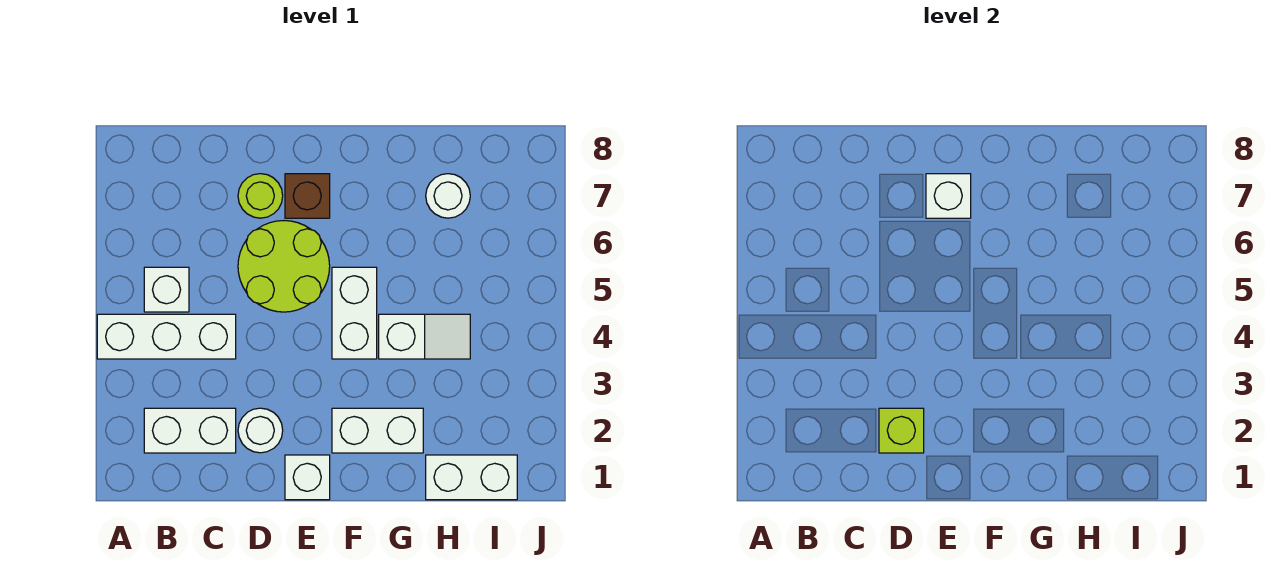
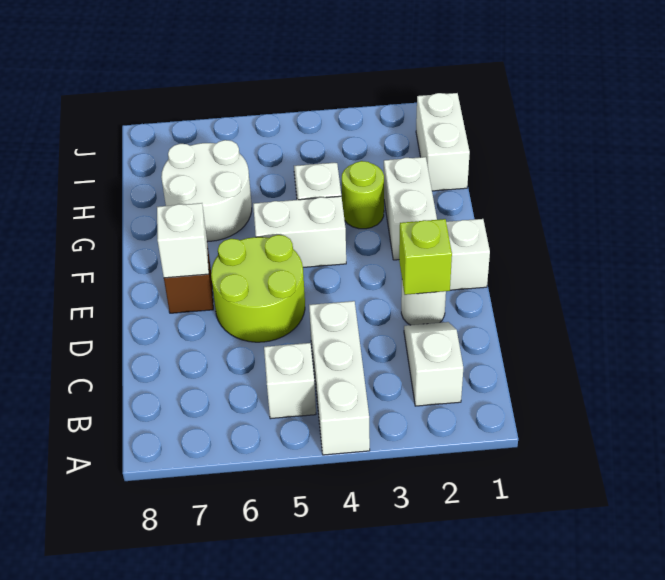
white brick B2:C2 level 1 -> white slope B2:C2 level 1 top B
lime round brick D7 level 1 -> lime round brick G3 level 1
white round brick H7 level 1 -> white round brick G6:H7 level 1

